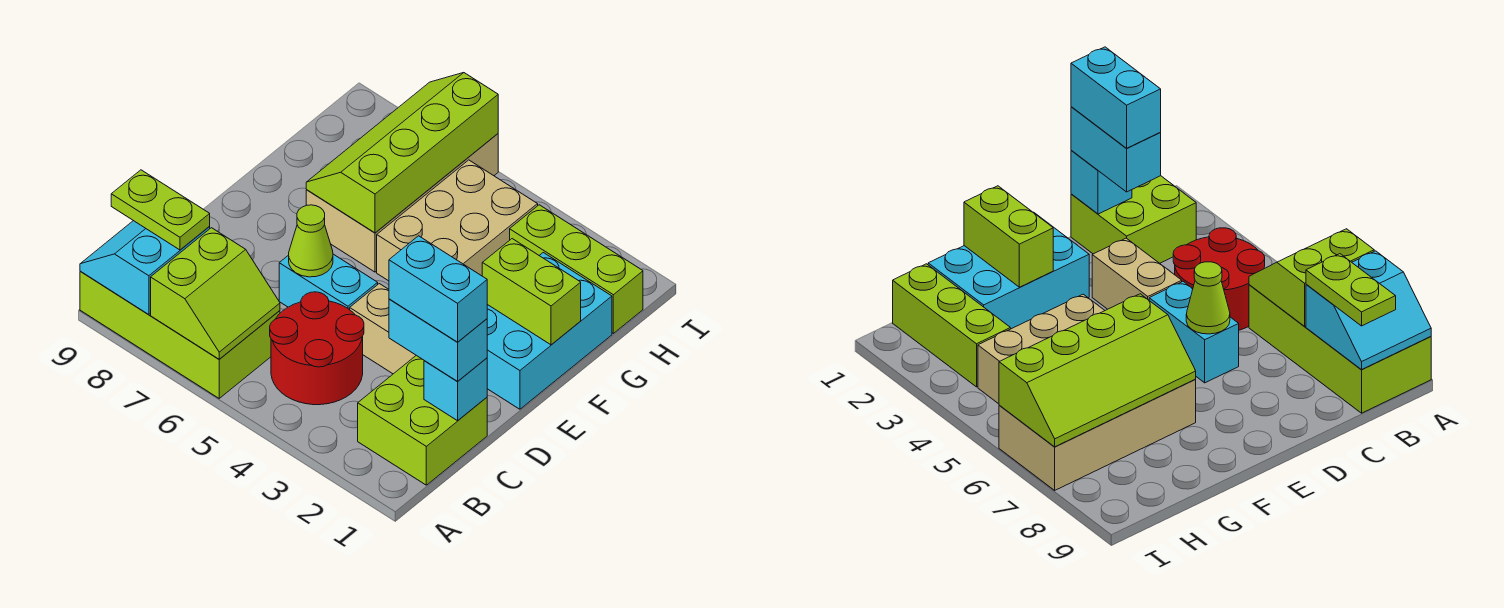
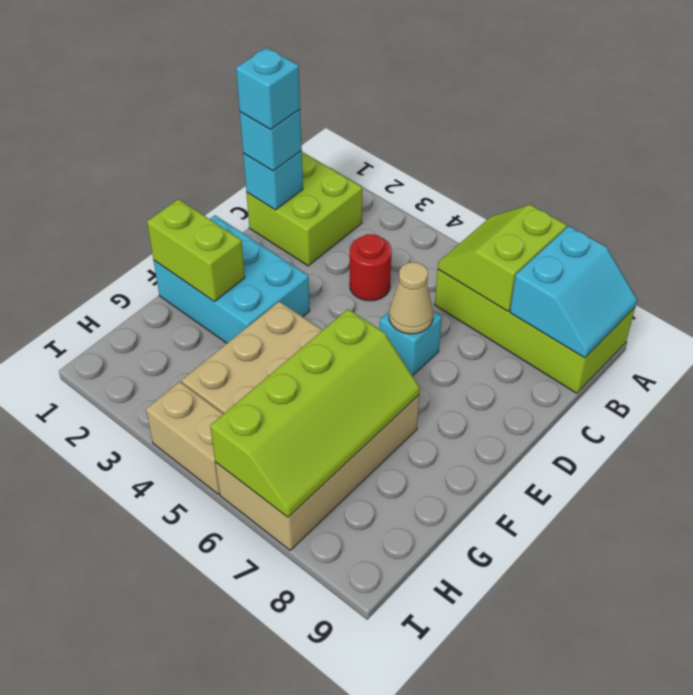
red round brick B4:C5 level 1 -> red round brick C4 level 1
lime plate B8:B9 level 3 -> none
cyan brick C1:C2 level 3 -> cyan brick C1 level 3
cyan brick C1:C2 level 4 -> cyan brick C1 level 4
tan brick D3:D4 level 1 -> tan brick I4:I5 level 1
cyan brick D5:D6 level 1 -> cyan brick D6 level 1
lime cone D6 level 2 -> tan cone D6 level 2
cyan brick E1:G2 level 1 -> cyan brick E1:F3 level 1
lime brick H1:H3 level 1 -> none

